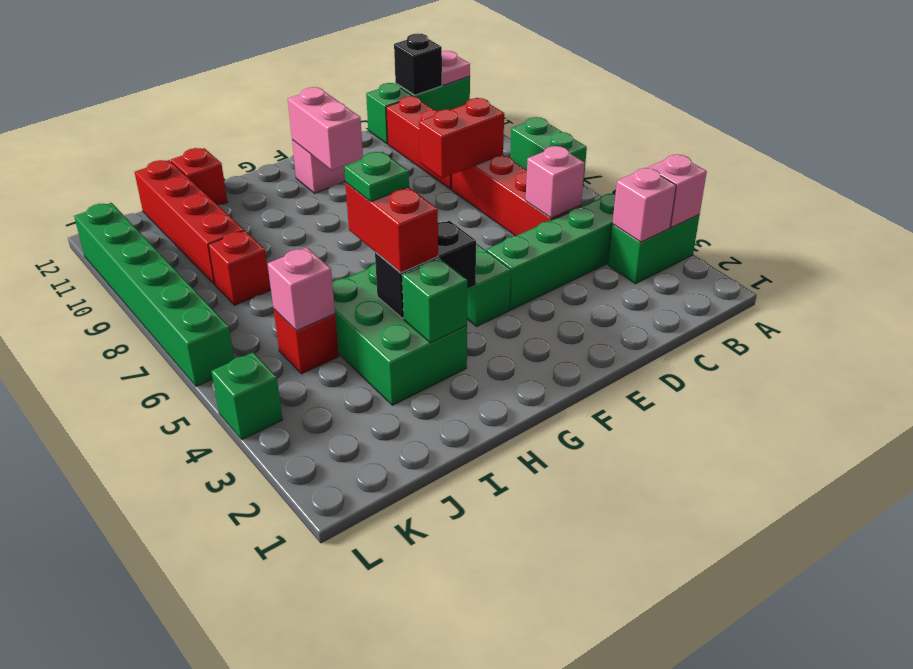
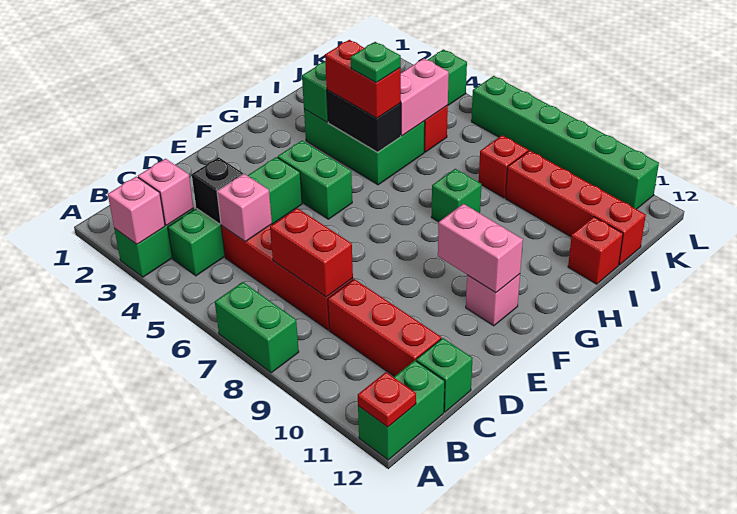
pink plate A12 level 2 -> red plate A12 level 2
black brick B12 level 2 -> black brick C4 level 2
red brick C8:D8 level 2 -> red brick C7:C8 level 2
black brick G4:H4 level 2 -> black brick H4:H5 level 2
none -> green brick H8 level 1
pink brick J5 level 2 -> pink brick I5:J5 level 2

